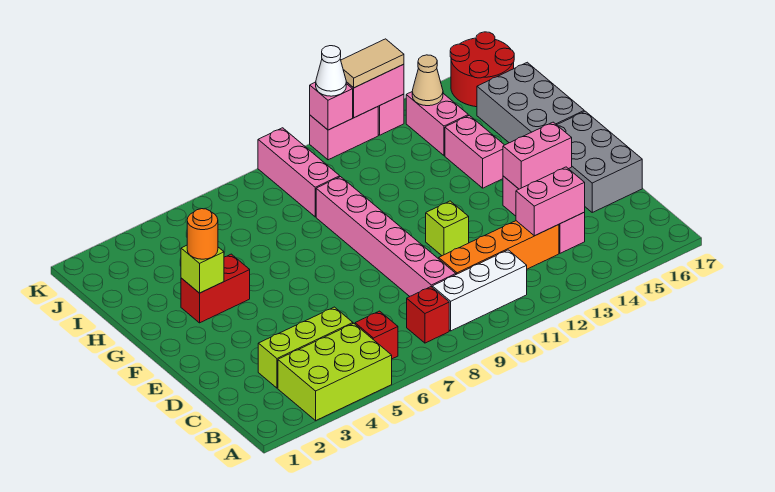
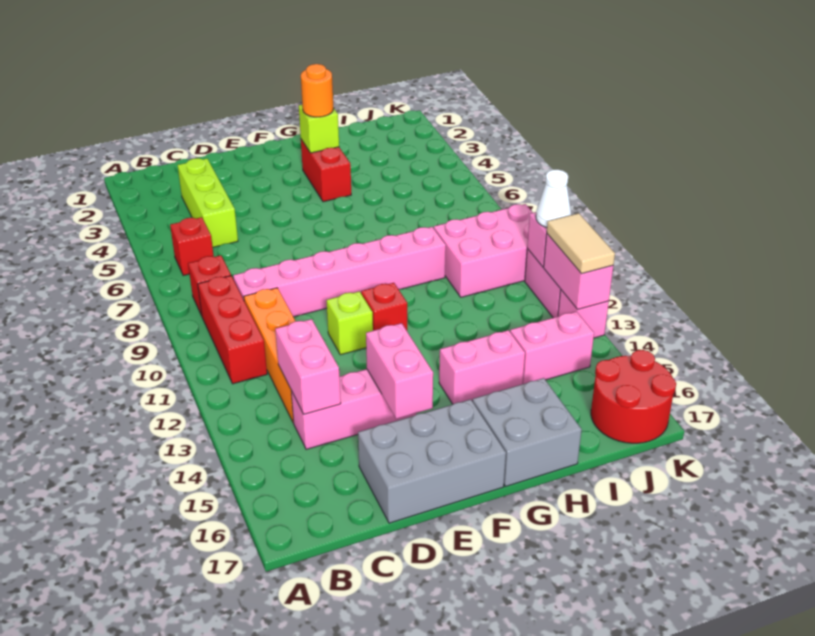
lime brick A3:B5 level 1 -> none
white brick B9:B11 level 1 -> red brick B9:B11 level 1
none -> red brick F11 level 1
grey brick G16:I17 level 1 -> grey brick G16:H17 level 1
pink brick I9:K9 level 1 -> pink brick I9:K10 level 1
tan cone J14 level 2 -> none

